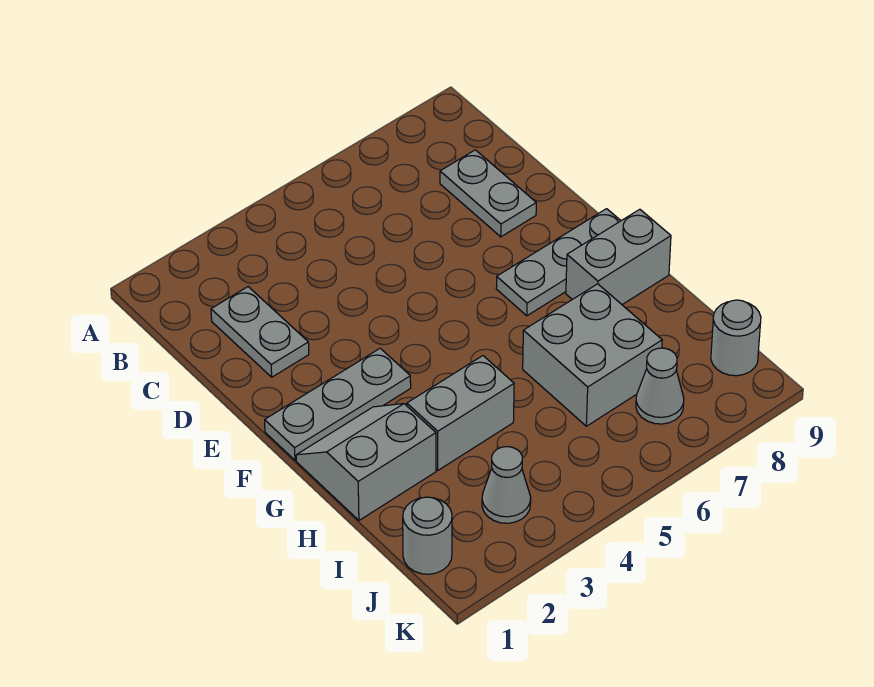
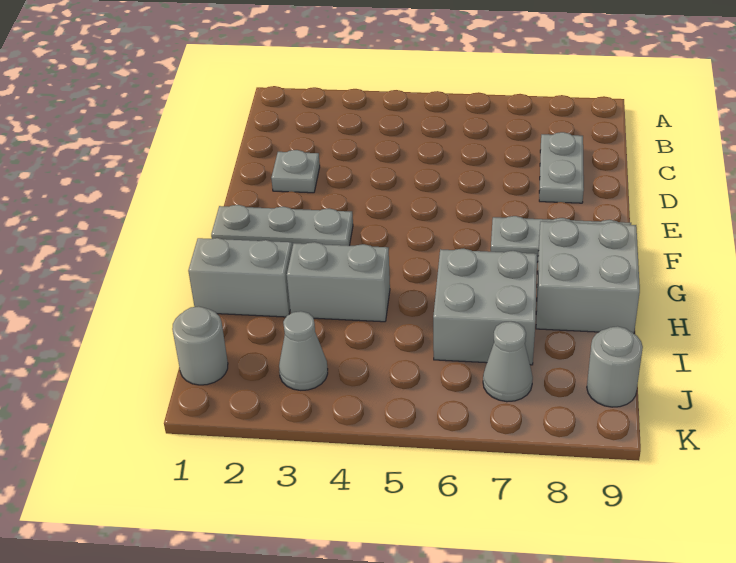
grey plate C2:D2 level 1 -> grey plate D2 level 1
grey brick G8:G9 level 1 -> grey brick G8:H9 level 1

